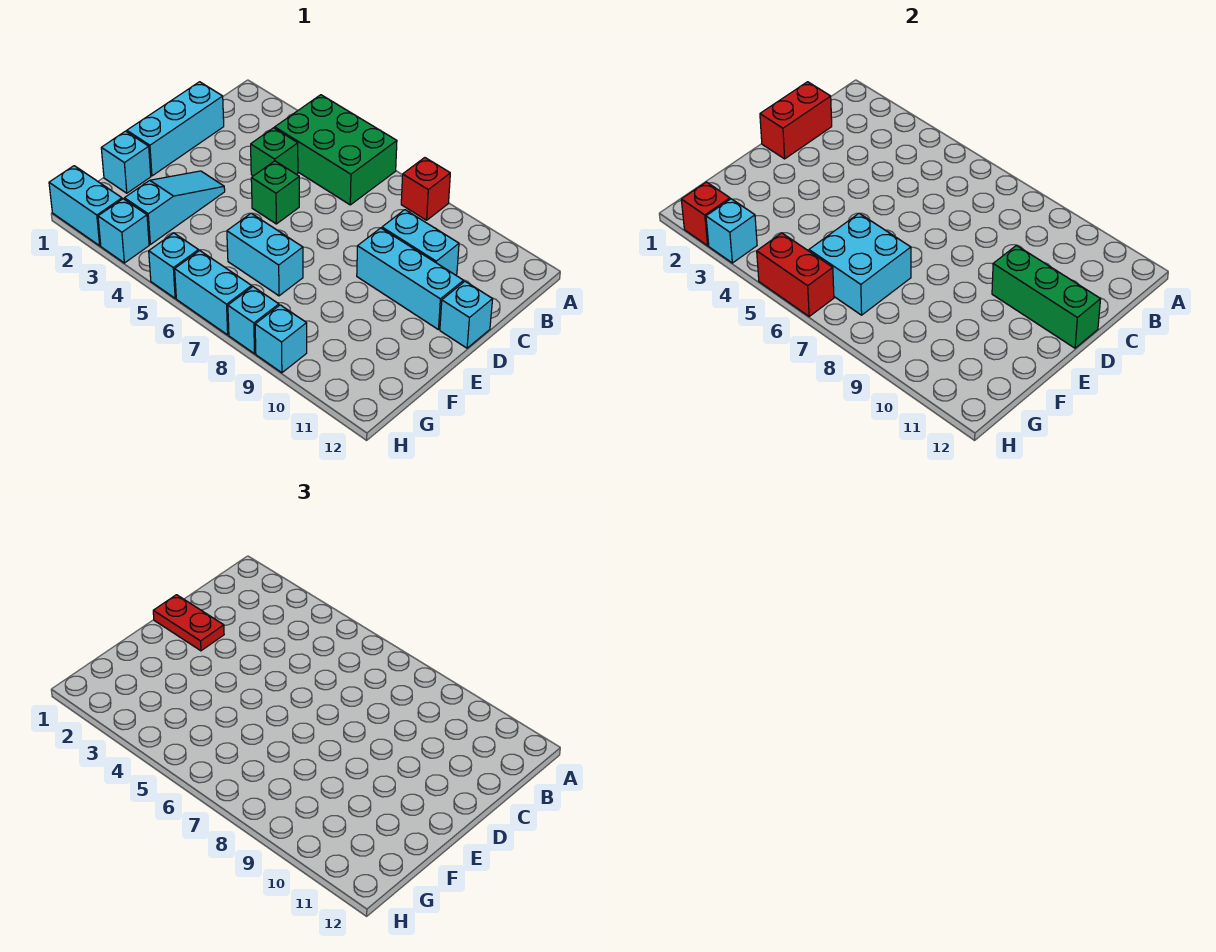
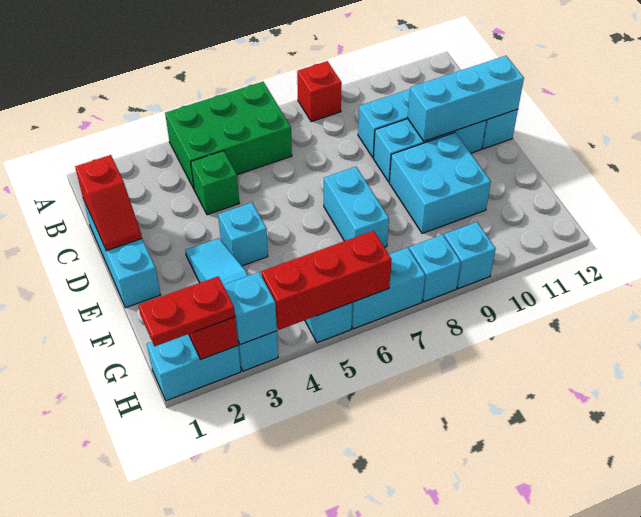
red brick C1:D1 level 2 -> red slope C1:D1 level 2 top C
red plate D1:D2 level 3 -> red plate H1:H2 level 3
green brick D5 level 1 -> none
green brick D10:D12 level 2 -> cyan brick D10:D12 level 2
cyan brick F1 level 1 -> cyan brick E4 level 1
cyan brick F6:F7 level 1 -> cyan brick E7:F7 level 1
cyan brick F6:G7 level 2 -> cyan brick E9:F10 level 1
red brick H5:H6 level 2 -> red brick H4:H6 level 2

